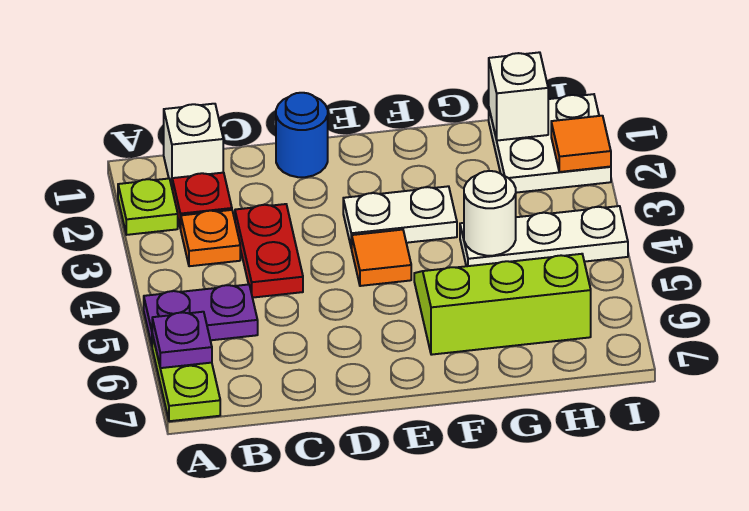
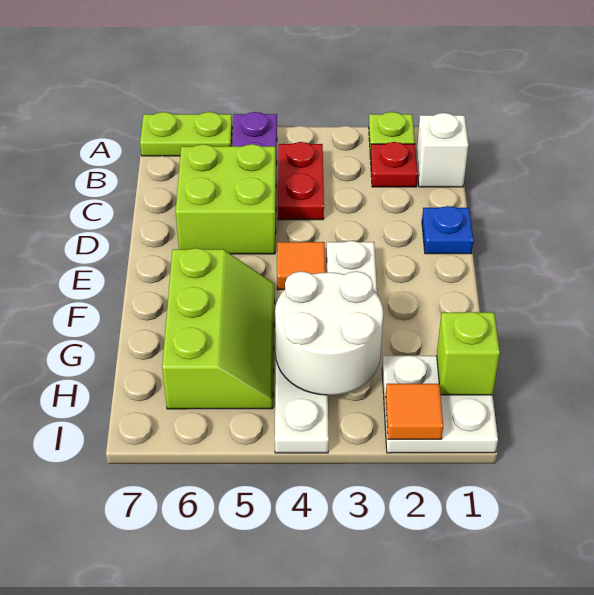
purple plate A6 level 2 -> none
orange plate B3 level 1 -> none
red plate C3:C4 level 1 -> red plate B4:C4 level 1
none -> lime brick C5:D6 level 1
blue round brick D1 level 1 -> blue plate D1 level 1
white round brick G4 level 2 -> white round brick G3:H4 level 2
white brick H1 level 2 -> lime brick H1 level 2

